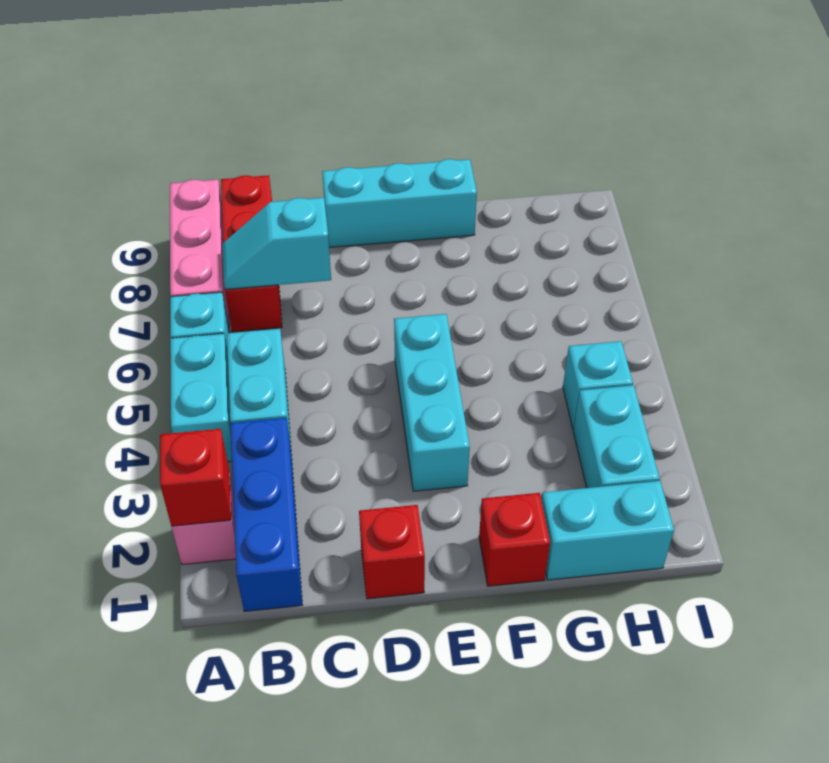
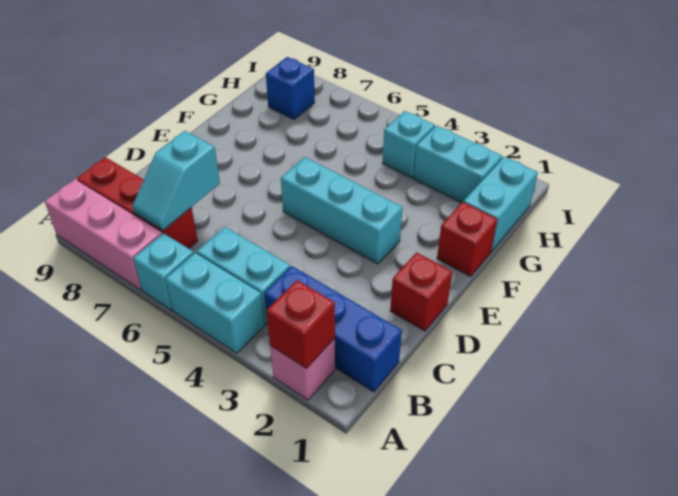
cyan brick D9:F9 level 1 -> none
none -> blue brick H8 level 1

